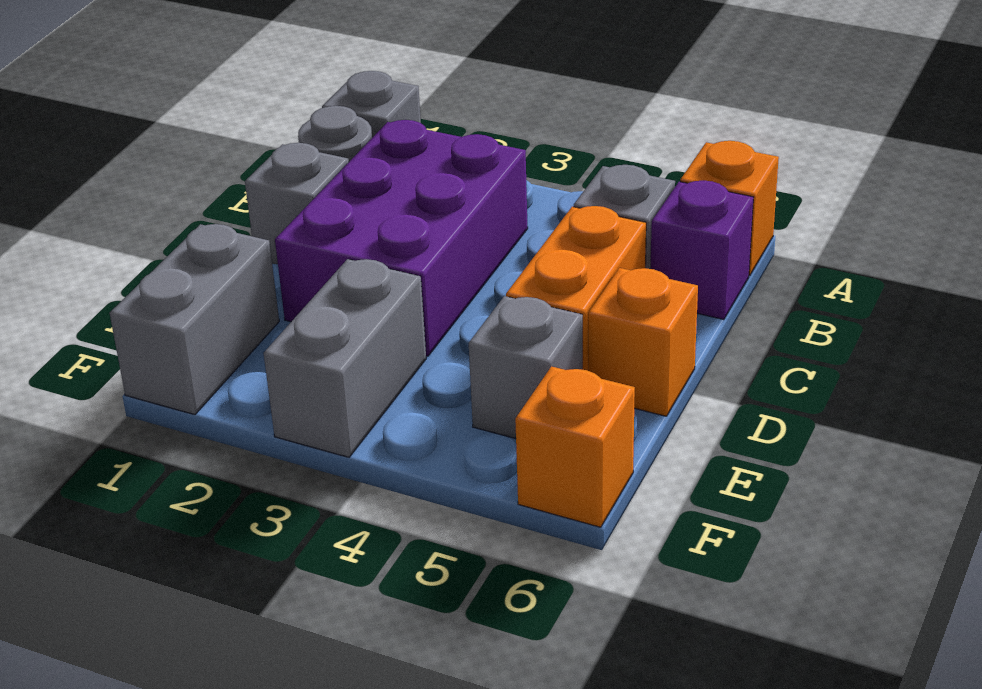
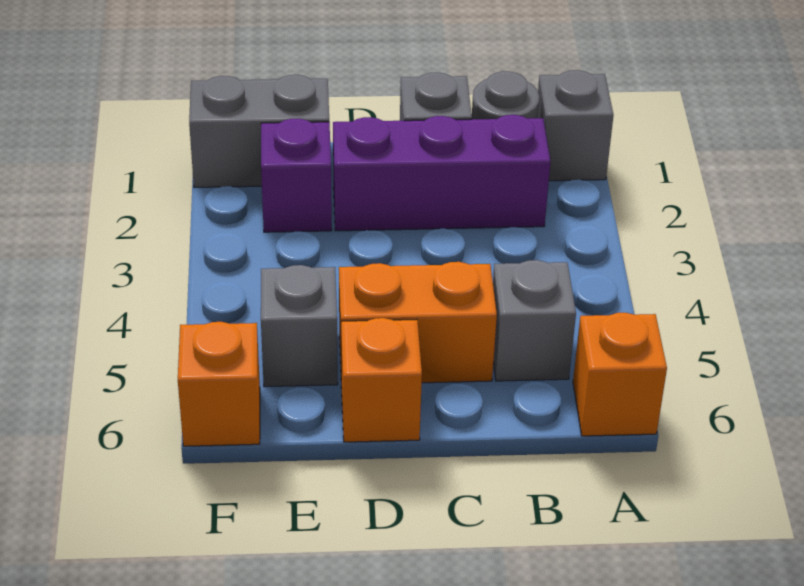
purple brick B2:D3 level 1 -> purple brick B2:D2 level 1
purple brick B6 level 1 -> purple brick E2 level 1
grey brick E3:F3 level 1 -> none

